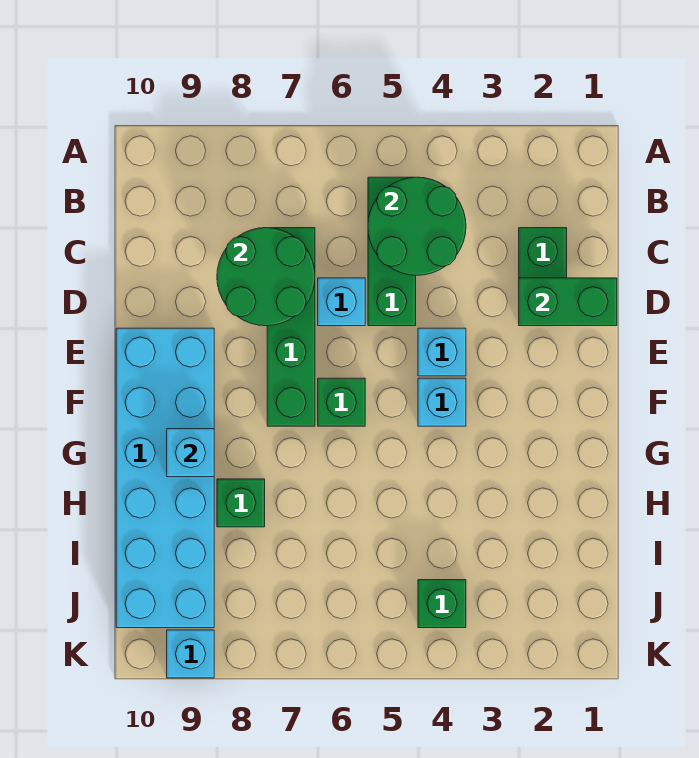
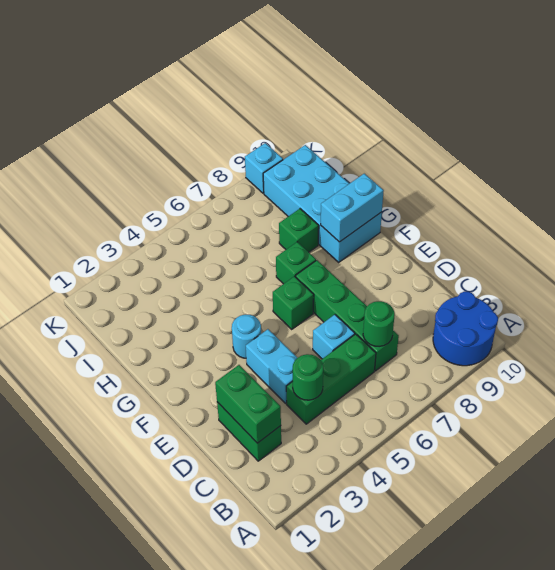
none -> blue round brick A9:B10 level 1
green round brick B4:C5 level 2 -> green round brick C4 level 2
green brick B5:D5 level 1 -> green brick C4:C6 level 1
green round brick C7:D8 level 2 -> green round brick C7 level 2
green brick D1:D2 level 2 -> green brick C2:D2 level 2
cyan brick E4 level 1 -> cyan brick D4:E4 level 1
cyan brick E9:J10 level 1 -> cyan brick G9:J10 level 1
cyan brick F4 level 1 -> cyan round brick F4 level 1
cyan brick G9 level 2 -> cyan brick G9:G10 level 2
green brick J4 level 1 -> green brick G7 level 1

